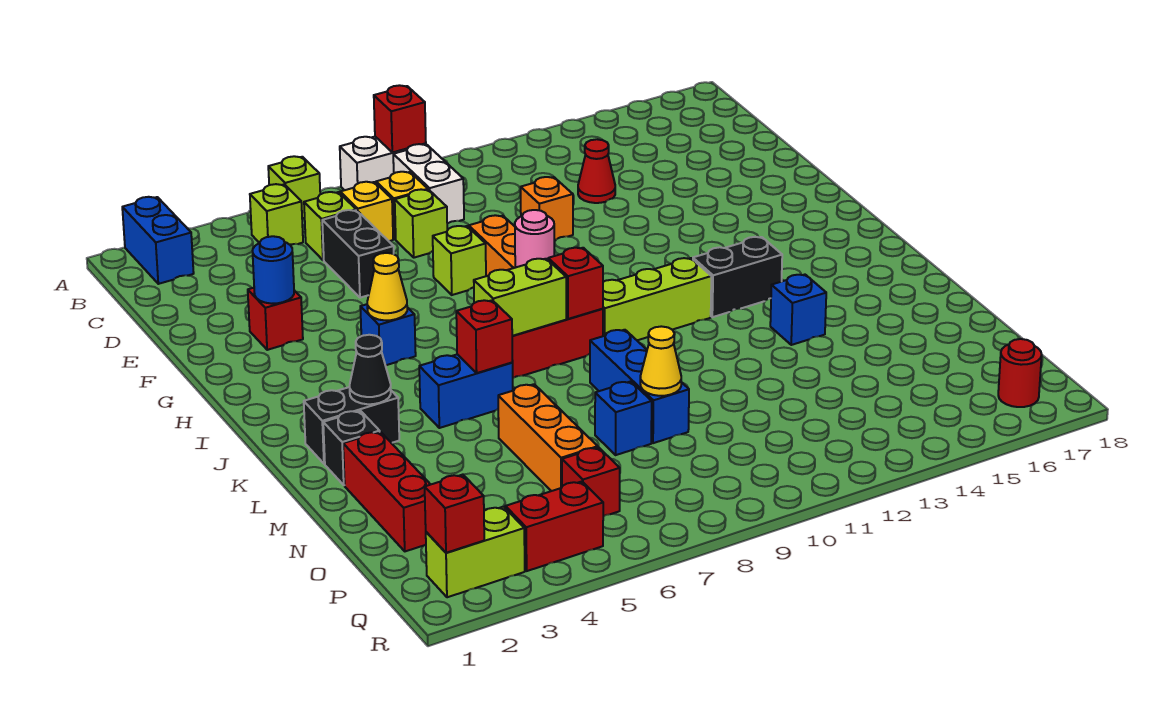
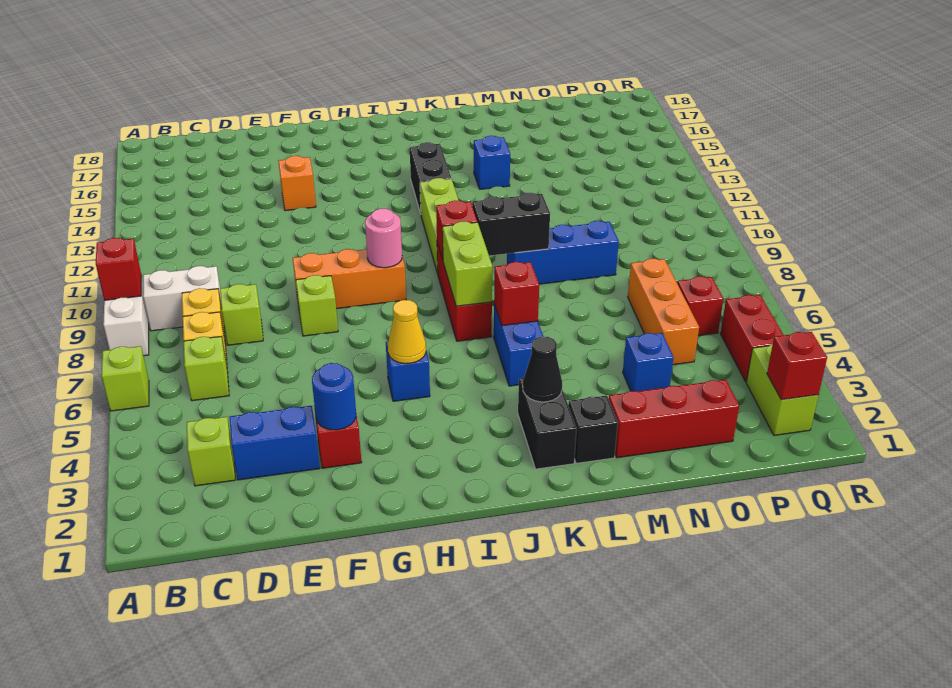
blue brick A2:B2 level 1 -> blue brick D3:E3 level 1
lime brick B5 level 1 -> lime brick C3 level 1
black brick D6:E6 level 1 -> black brick K9:L9 level 2
red cone D13 level 1 -> none
orange brick E11 level 1 -> orange brick F14 level 1
orange brick M6:O6 level 1 -> orange brick O5:O7 level 1
blue brick N8 level 1 -> blue brick N4 level 1
yellow cone N9 level 2 -> none
red round brick Q17 level 1 -> none

